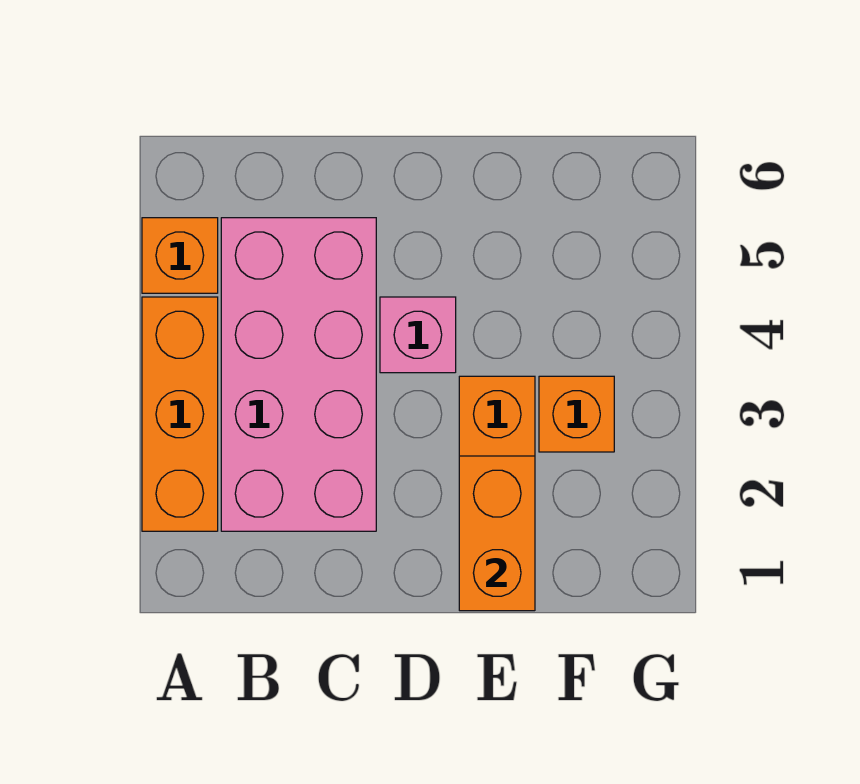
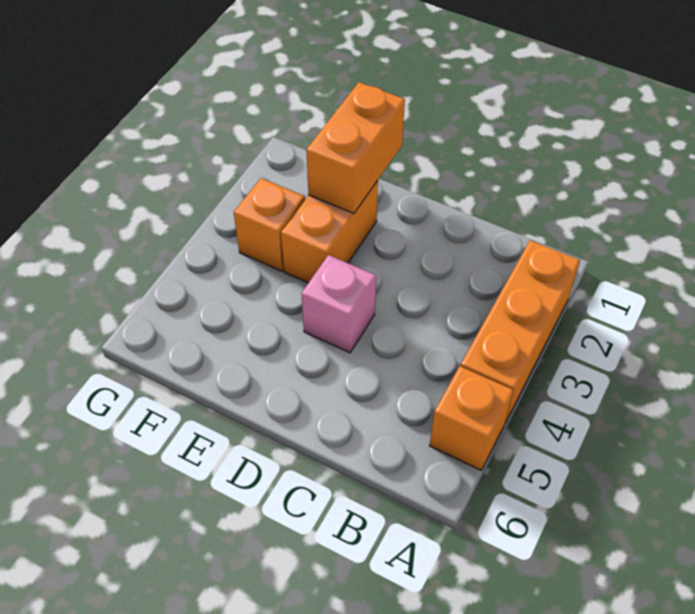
pink brick B2:C5 level 1 -> none

